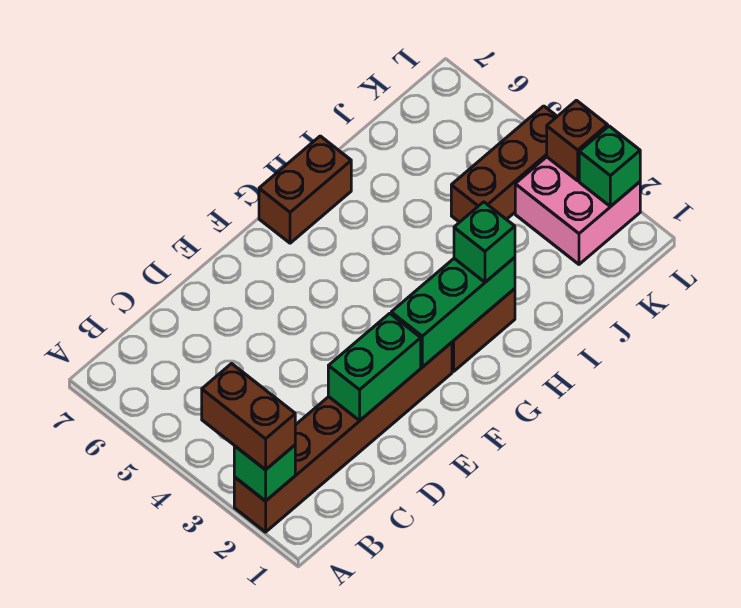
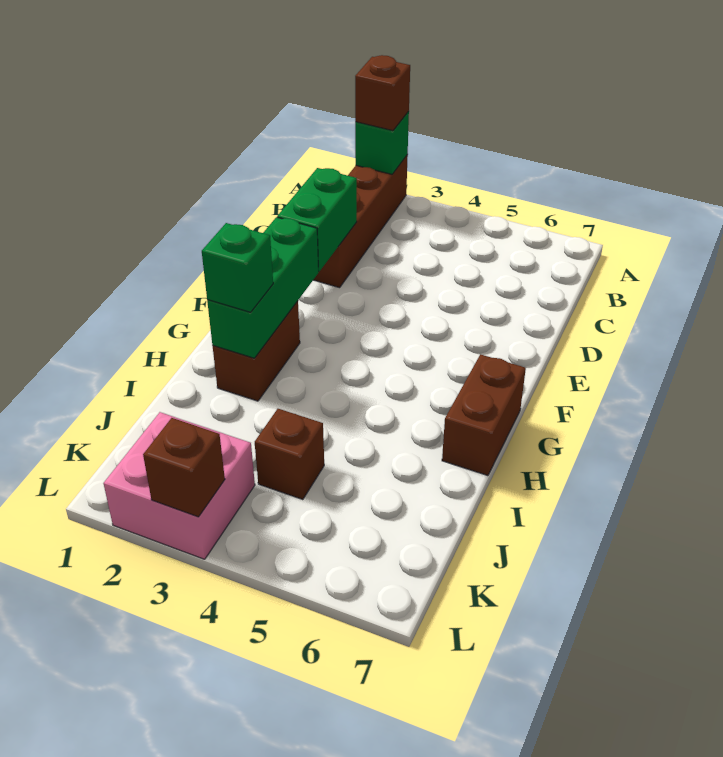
brown brick A2:F2 level 1 -> brown brick A2:D2 level 1
brown brick A2:A3 level 3 -> brown brick A2 level 3
brown brick J4:L4 level 1 -> brown brick J4 level 1
green brick L2 level 2 -> none

